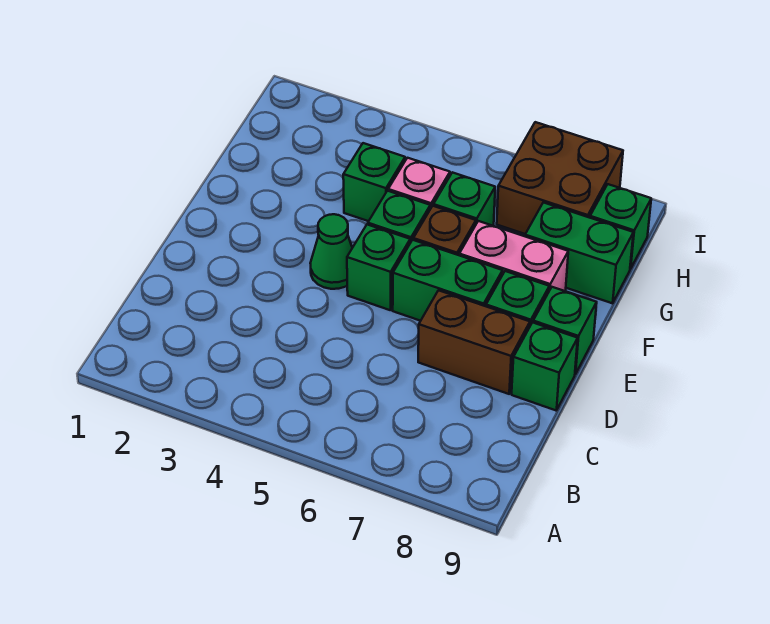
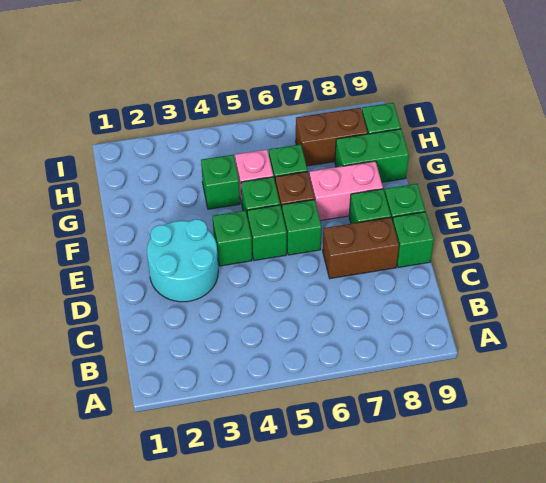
none -> cyan round brick D2:E3 level 1
green cone E4 level 1 -> green brick E4 level 1
green brick E6:E7 level 1 -> green brick E6 level 1
brown brick H7:I8 level 1 -> brown brick H7:H8 level 1

